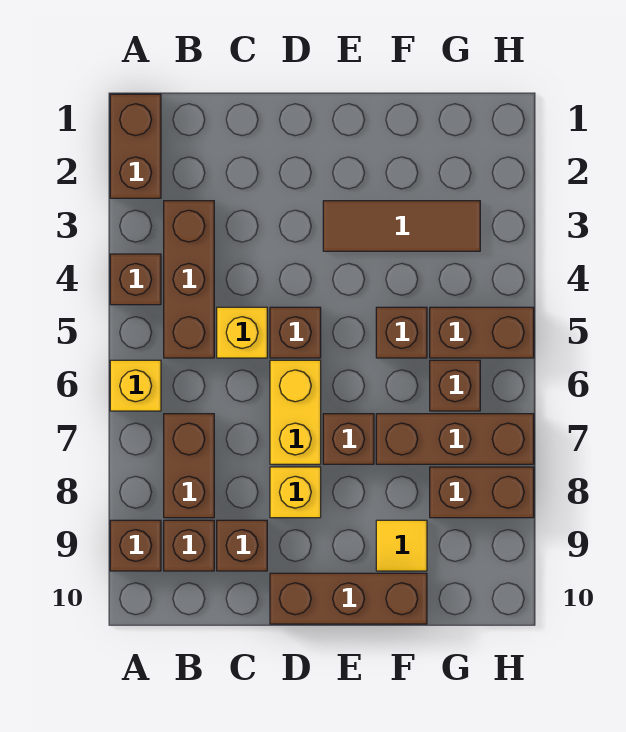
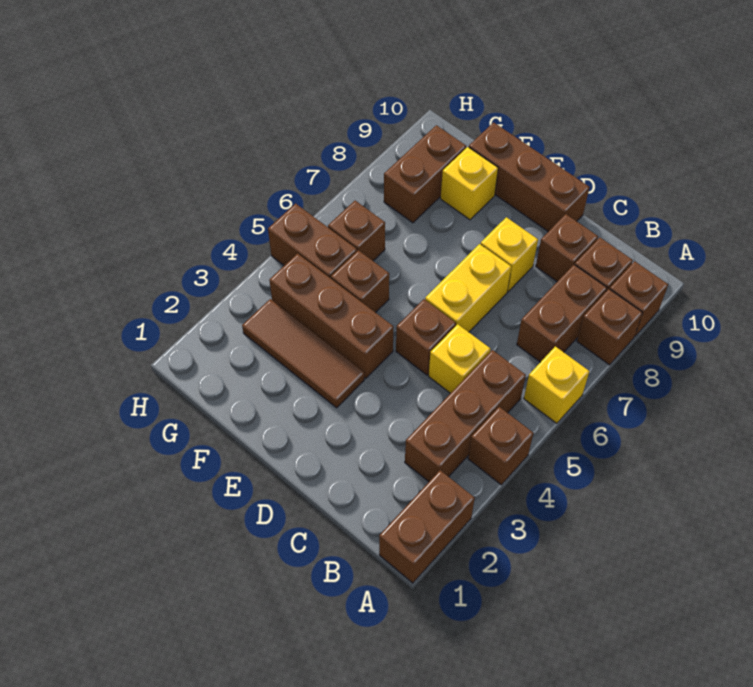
brown brick E7 level 1 -> brown brick A8 level 1
brown brick F7:H7 level 1 -> brown brick E4:G4 level 1
yellow tile F9 level 1 -> yellow brick F9 level 1
brown brick G8:H8 level 1 -> brown brick G8:G9 level 1

